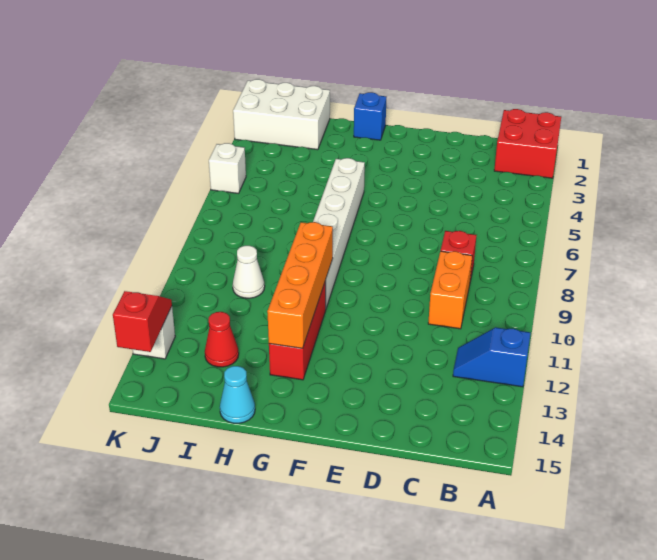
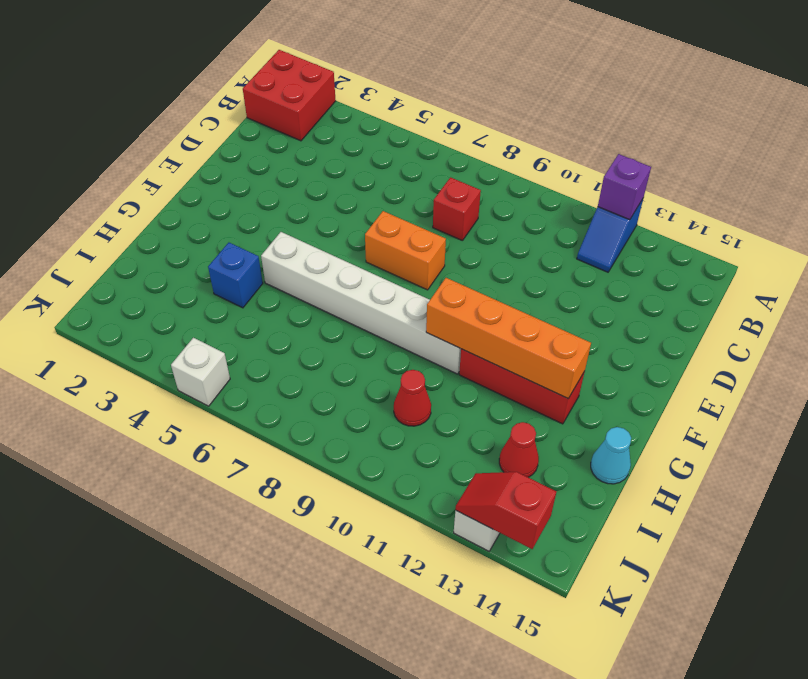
none -> purple brick A12 level 2
orange brick C9:C10 level 1 -> orange brick E7:E8 level 1
blue brick G1 level 1 -> blue brick H4 level 1
white brick I1:K2 level 1 -> none
white cone I10 level 1 -> red cone I10 level 1

